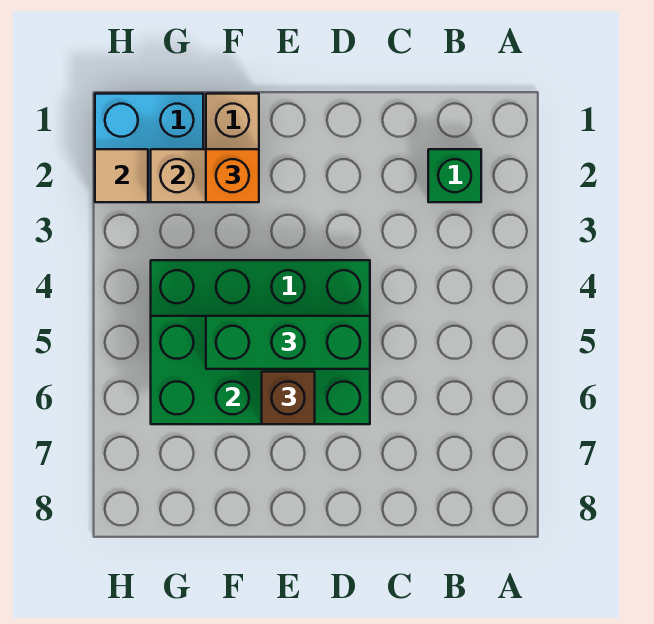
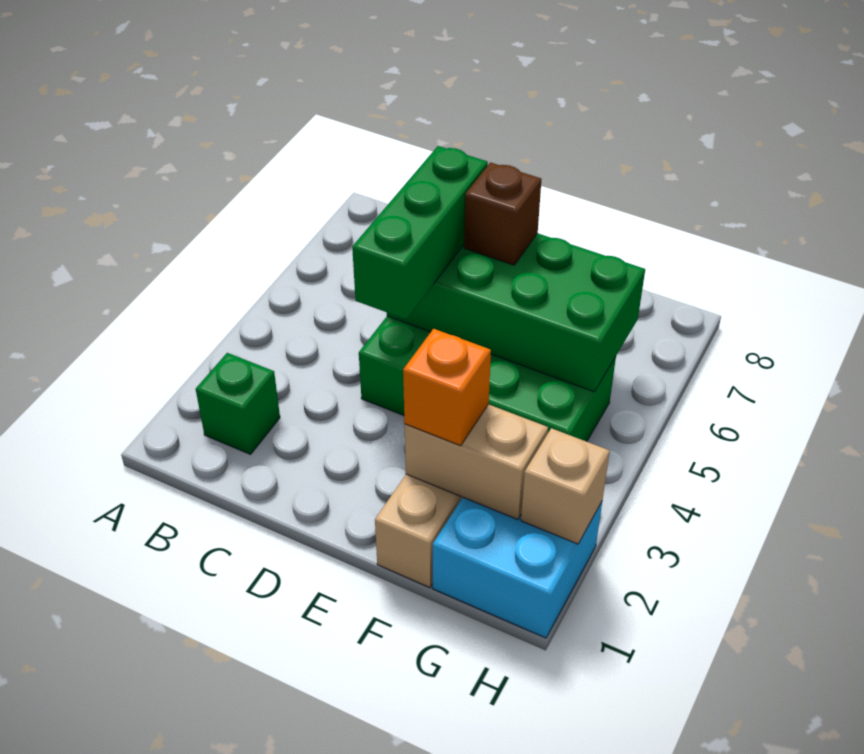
green brick D5:F5 level 3 -> green brick D4:D6 level 3
tan tile H2 level 2 -> tan brick H2 level 2

